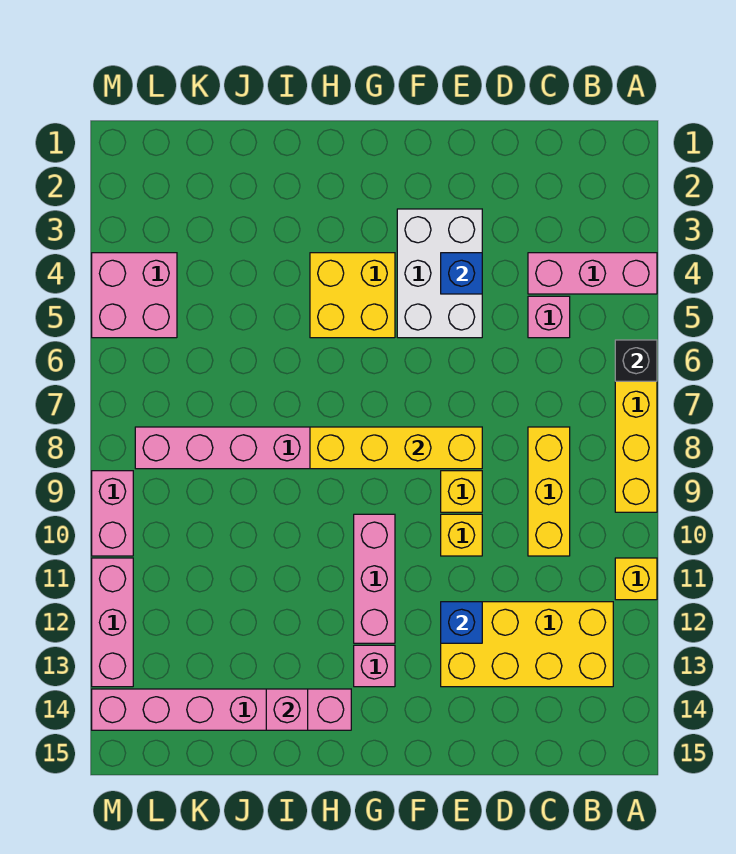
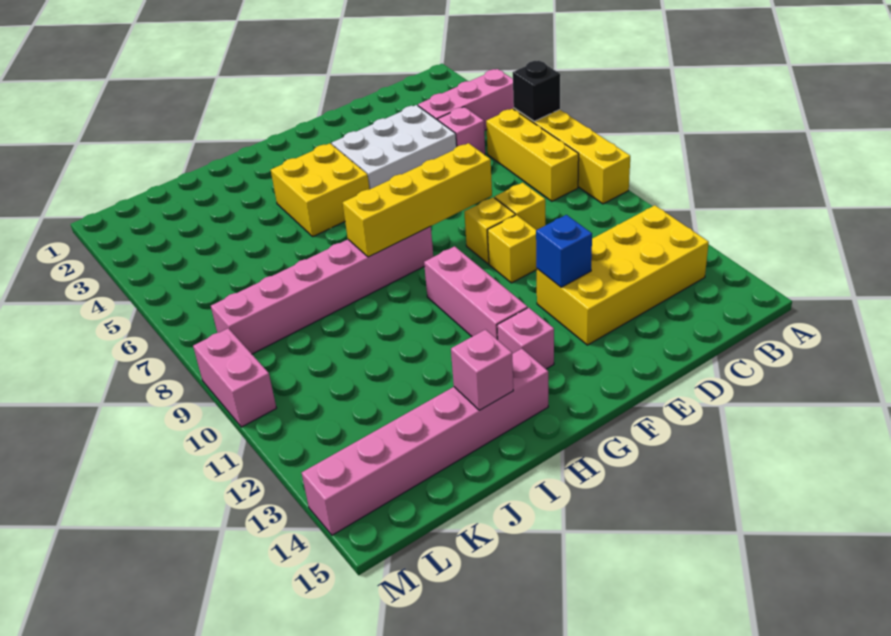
yellow brick A11 level 1 -> yellow brick D9 level 1
yellow brick C8:C10 level 1 -> yellow brick B6:B8 level 1
white brick E3:F5 level 1 -> white brick D4:F5 level 1
blue brick E4 level 2 -> none
pink brick L4:M5 level 1 -> none
pink brick M11:M13 level 1 -> none

